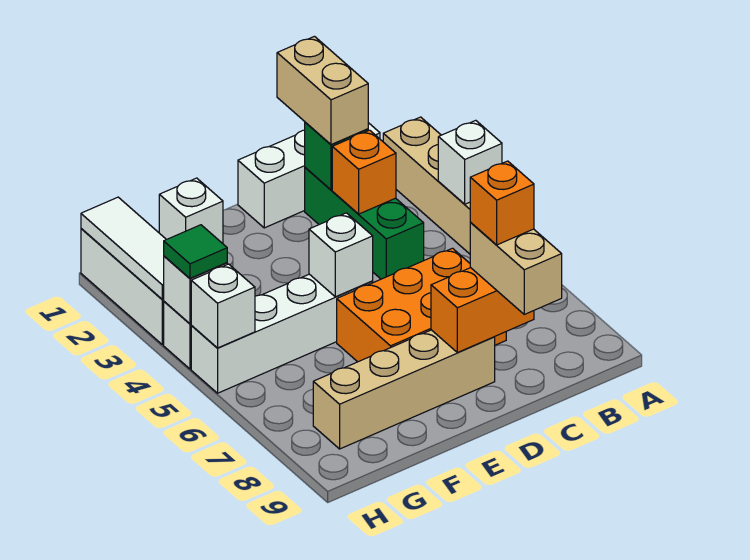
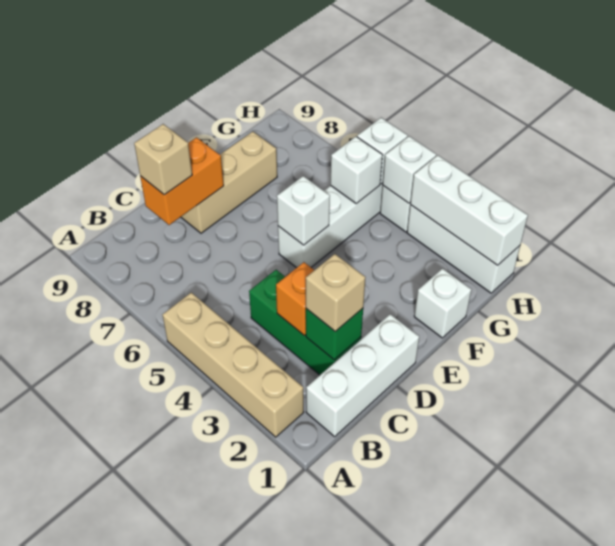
white brick A4 level 2 -> white brick G5 level 2
tan brick C1:C2 level 3 -> tan brick C2 level 3
orange brick C6:E7 level 1 -> none
tan brick C8:C9 level 3 -> tan brick C8 level 3
orange brick C8 level 4 -> none
tan brick D8:G8 level 1 -> tan brick D8:F8 level 1
white tile H1:H3 level 2 -> white brick H1:H3 level 2
green tile H4 level 3 -> none

